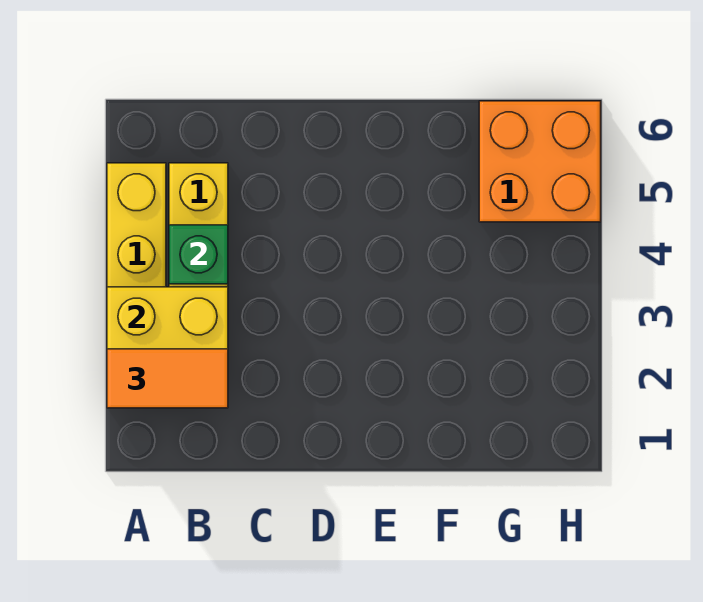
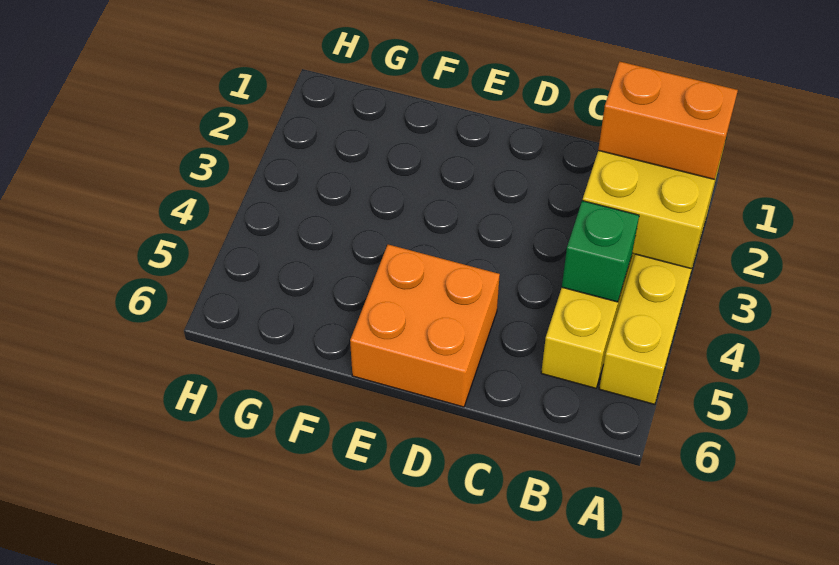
orange tile A2:B2 level 3 -> orange brick A2:B2 level 3
orange brick G5:H6 level 1 -> orange brick D5:E6 level 1

